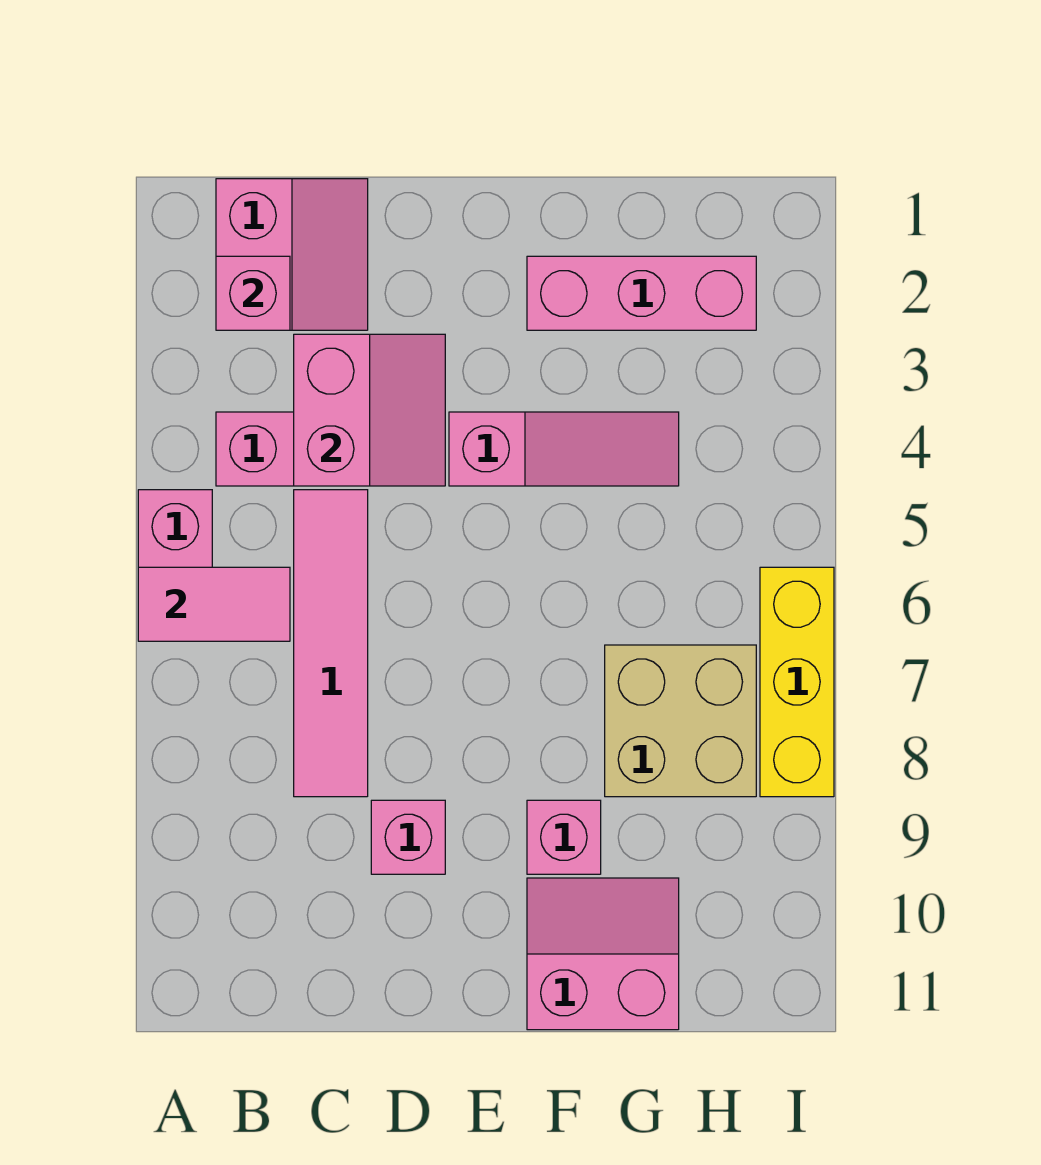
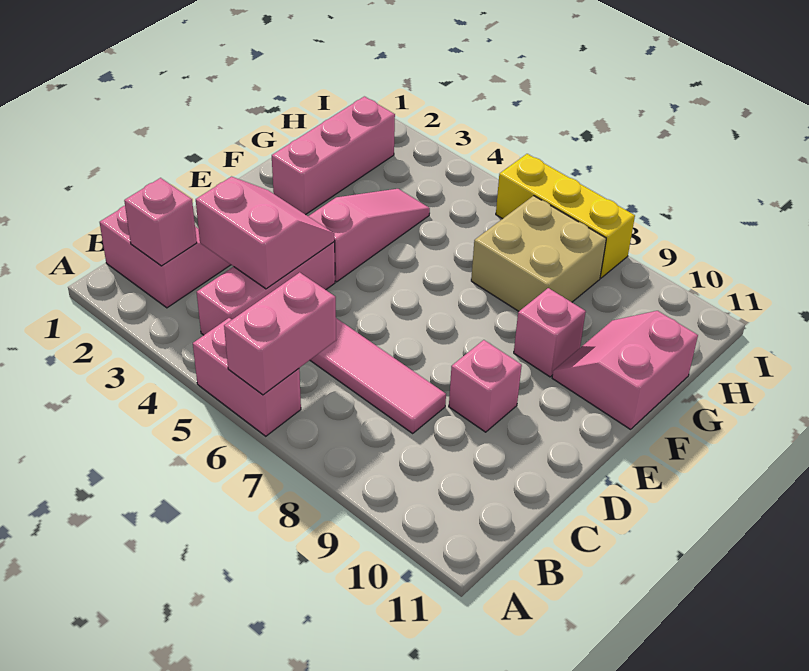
pink tile A6:B6 level 2 -> pink brick A6:B6 level 2

